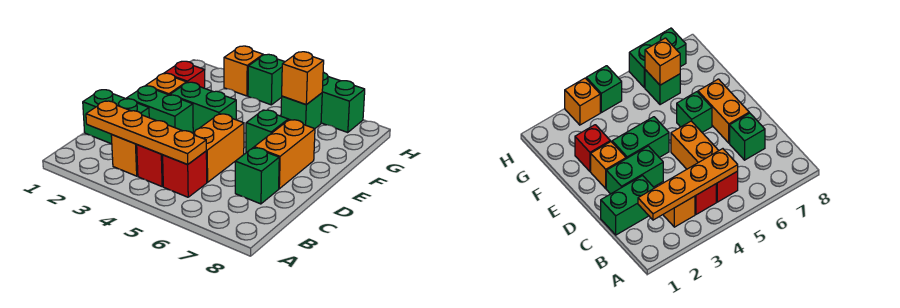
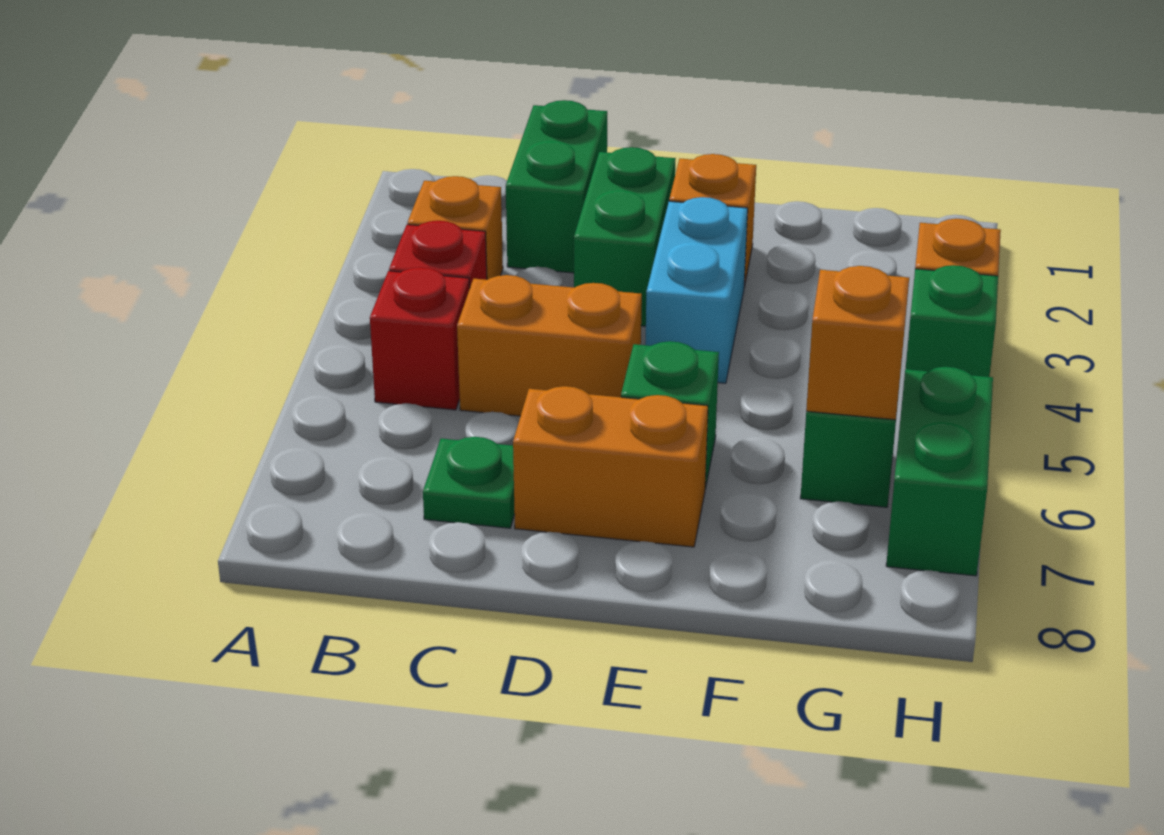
orange plate B2:B5 level 2 -> none
green brick C7 level 1 -> green plate C7 level 1
green brick E3:E4 level 1 -> cyan brick E3:E4 level 1
red brick F2 level 1 -> none

